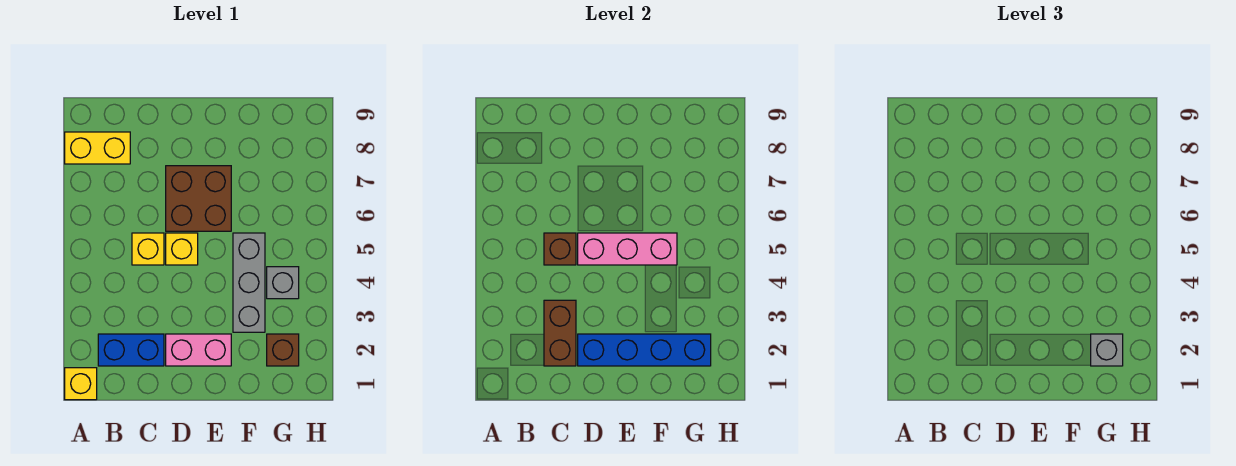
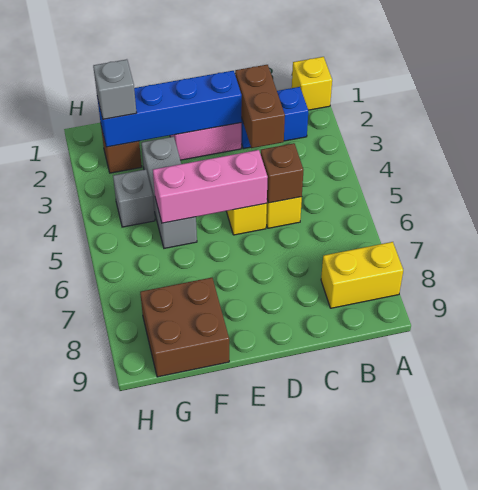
brown brick D6:E7 level 1 -> brown brick F8:G9 level 1

